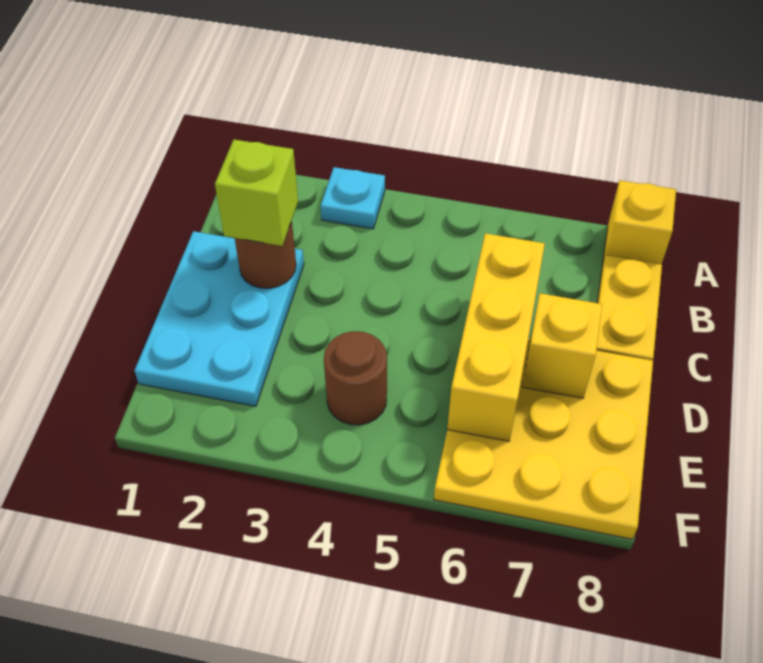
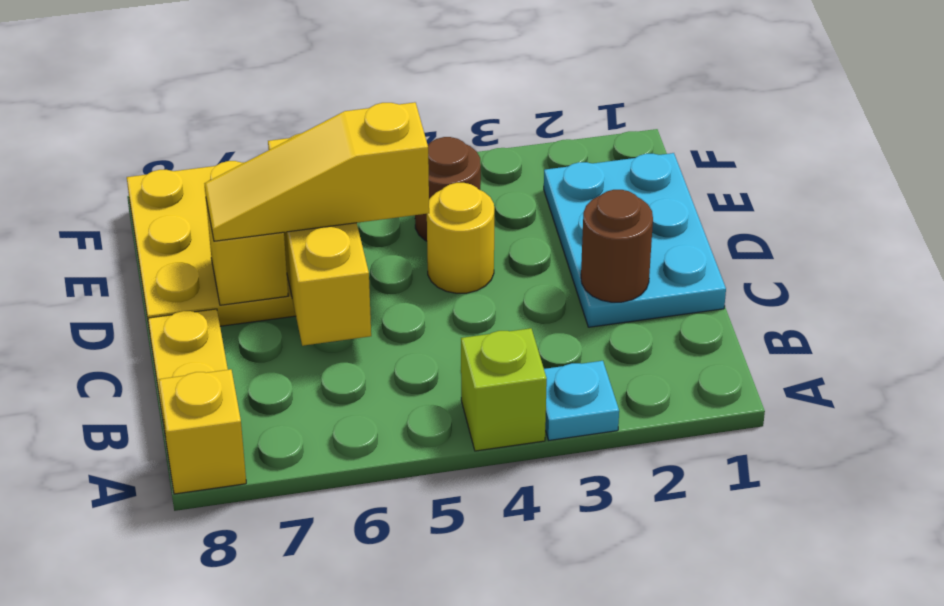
lime brick C2 level 3 -> lime brick A4 level 1
none -> yellow round brick D4 level 1
none -> yellow slope D5:D7 level 3 top 5

